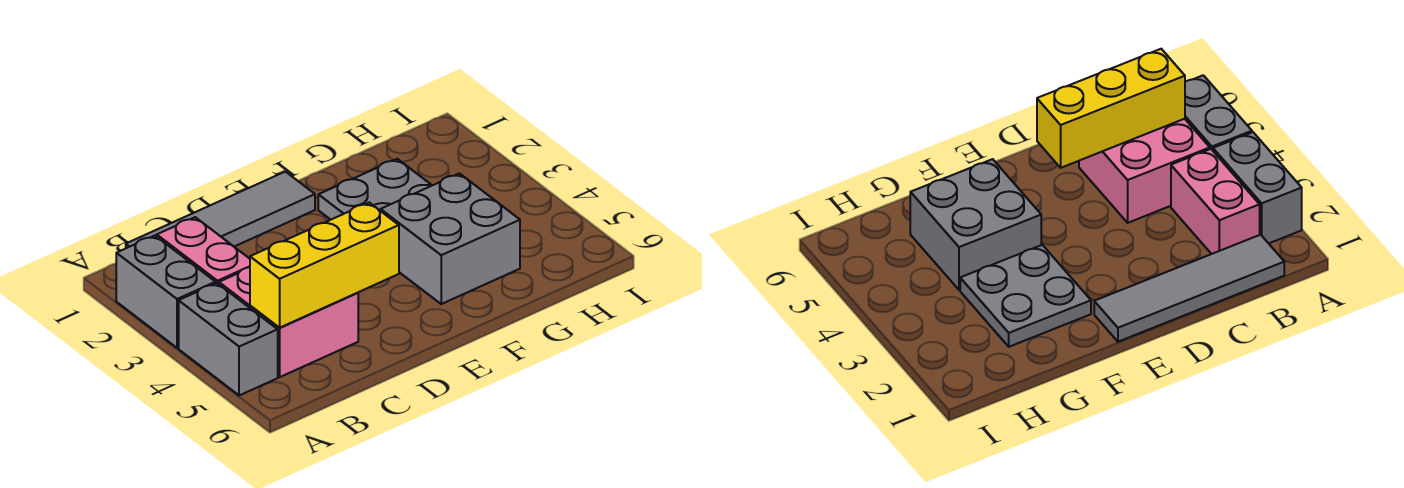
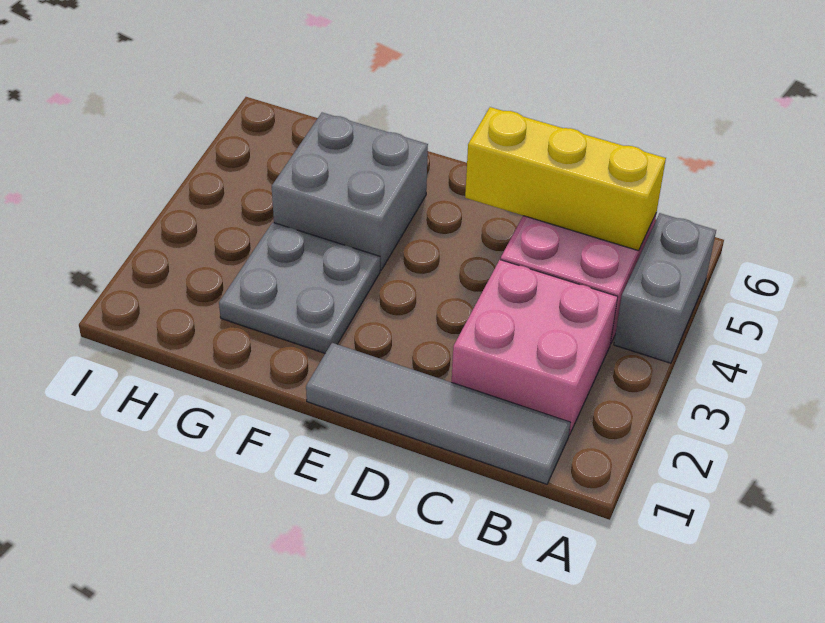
grey brick A2:A3 level 1 -> none
pink brick B2:B3 level 1 -> pink brick B2:C3 level 1

